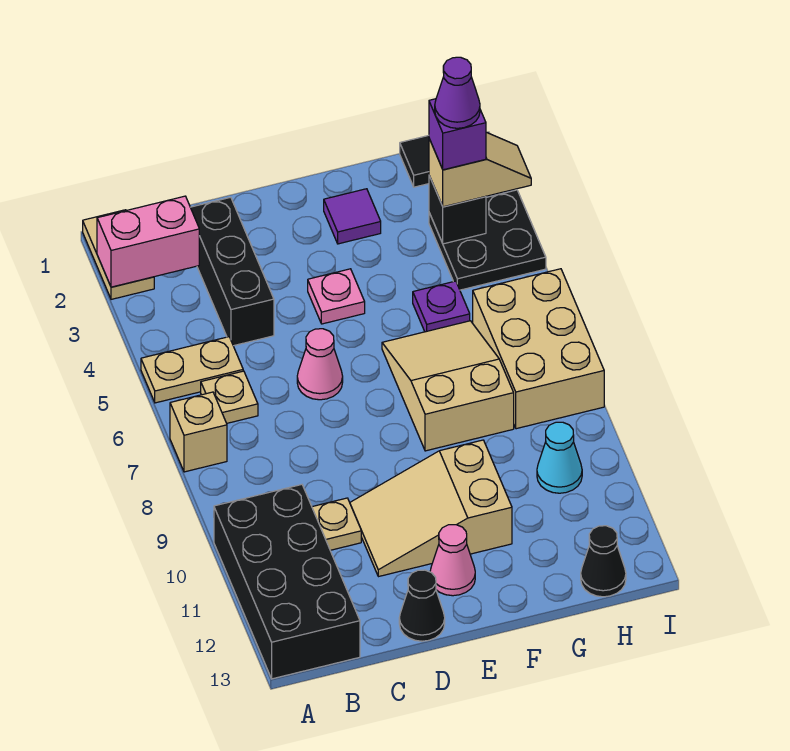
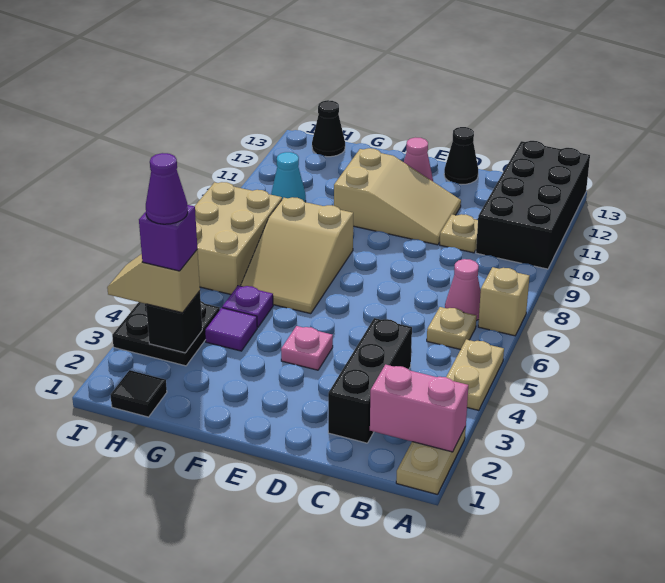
tan plate A5:B5 level 1 -> tan plate A4:A5 level 1
pink cone D6 level 1 -> pink cone B7 level 1
purple tile F2 level 1 -> purple tile G4 level 1

